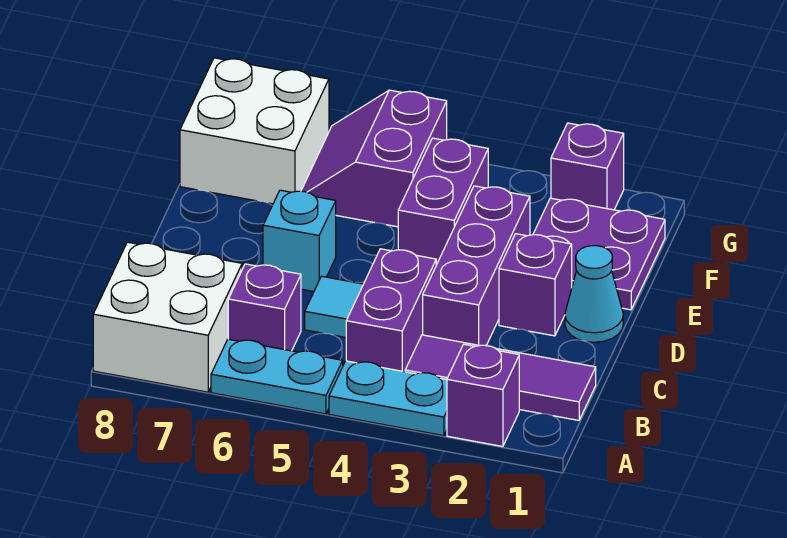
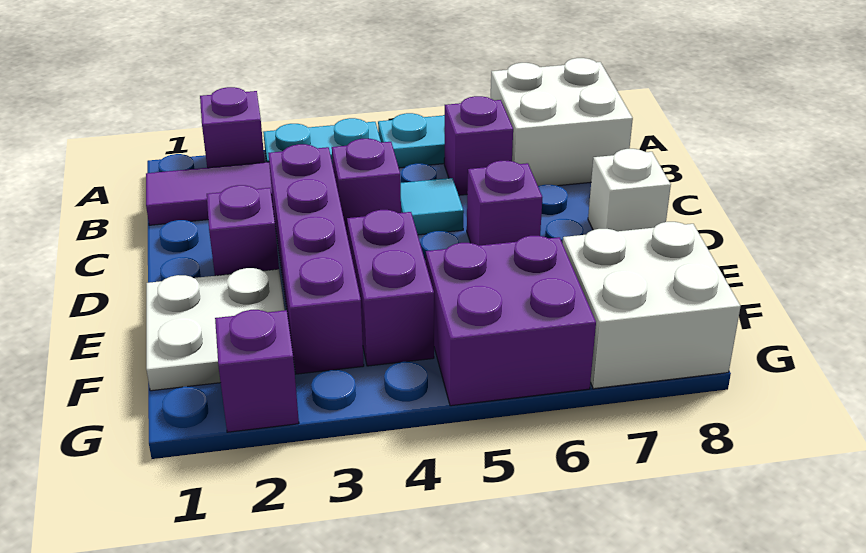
purple brick B4:C4 level 1 -> purple brick C4 level 1
purple brick C3:E3 level 1 -> purple brick C3:F3 level 1
cyan cone D1 level 1 -> none
cyan brick D6 level 1 -> purple brick D6 level 1
none -> white brick D8 level 1
purple plate E1:F2 level 1 -> white plate E1:F2 level 1
purple slope F5:G6 level 1 top 5 -> purple brick F5:G6 level 1

